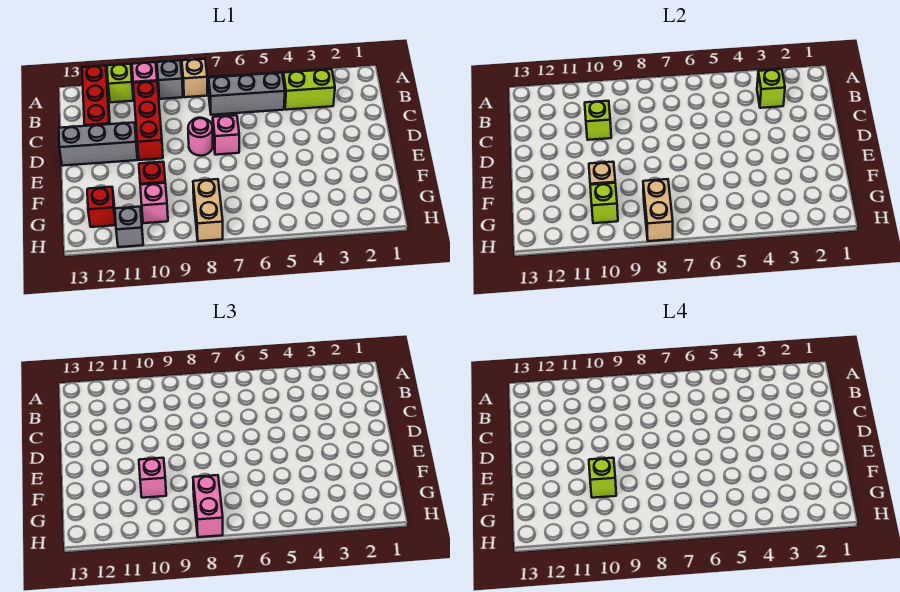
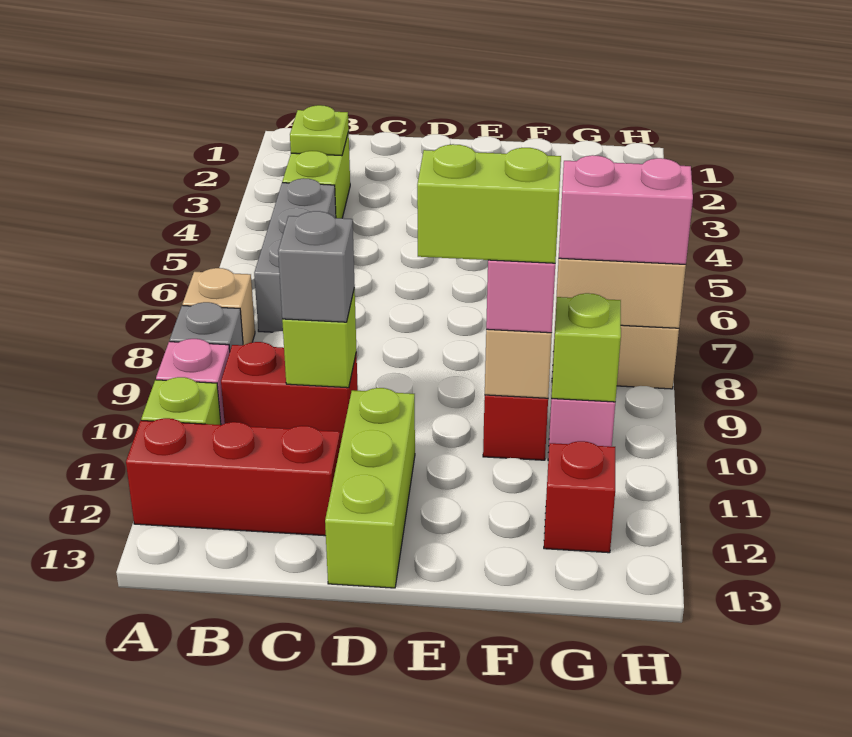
lime brick B3 level 2 -> lime plate B3 level 2
red brick B10:D10 level 1 -> red brick B10:C10 level 1
pink brick D7 level 1 -> none
pink round brick D8 level 1 -> none
grey brick D11:D13 level 1 -> lime brick D11:D13 level 1
lime brick F10 level 4 -> lime brick E10:F10 level 4
grey brick H11 level 1 -> grey brick C10 level 3

